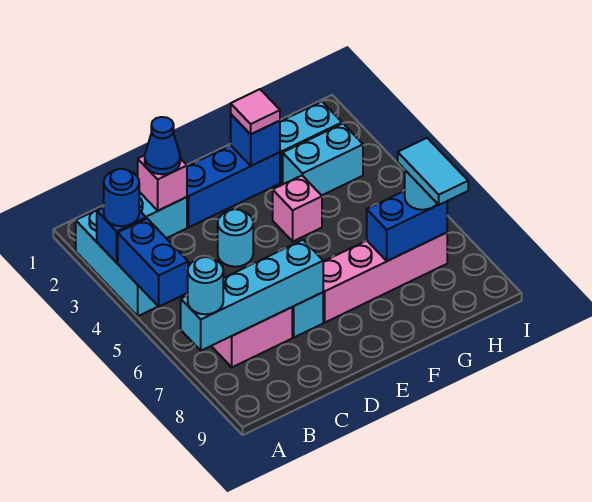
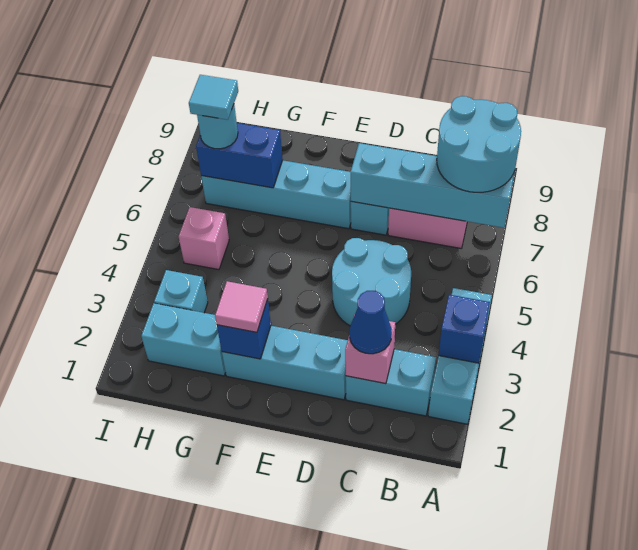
blue round brick A3 level 3 -> none
blue brick A4:A5 level 2 -> none
cyan round brick A7 level 3 -> cyan round brick A7:B8 level 3
blue brick D2:F2 level 1 -> cyan brick D2:F2 level 1
cyan round brick D4 level 1 -> cyan round brick C4:D5 level 1
pink brick E7:H7 level 1 -> cyan brick E7:H7 level 1
pink brick F4 level 1 -> pink brick H5 level 1
cyan brick G3:H3 level 1 -> cyan brick H3 level 1
cyan tile H7:H8 level 4 -> cyan tile H7 level 4

